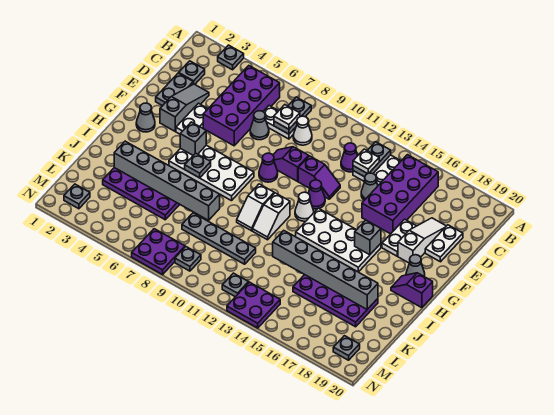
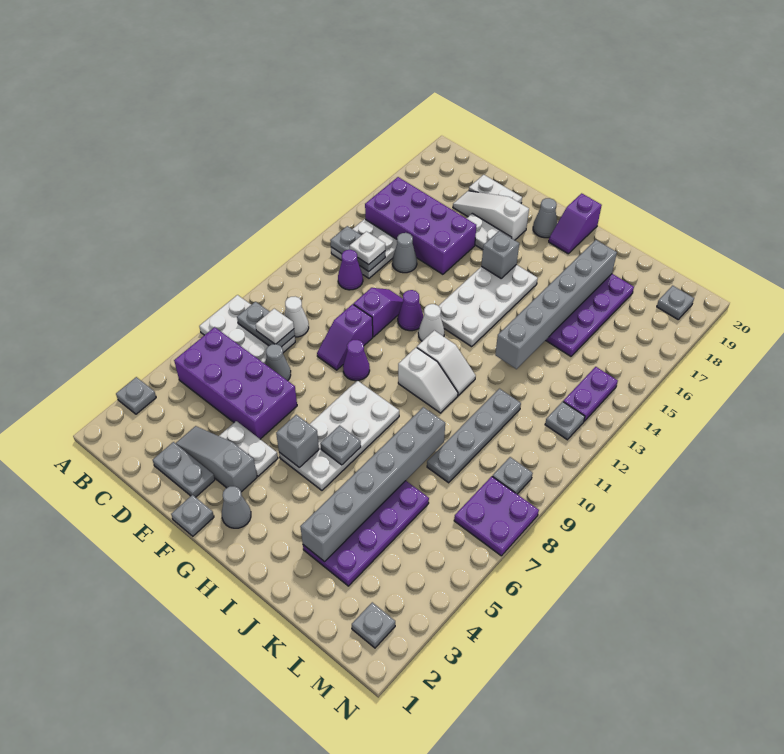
grey plate C2 level 1 -> grey plate F1 level 1
white plate C7:C8 level 1 -> white plate A7:C8 level 1
purple plate M13:N14 level 1 -> purple plate M13:M14 level 1

